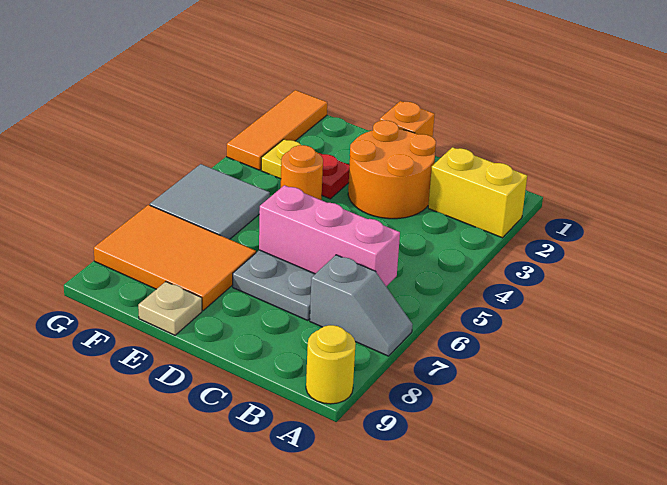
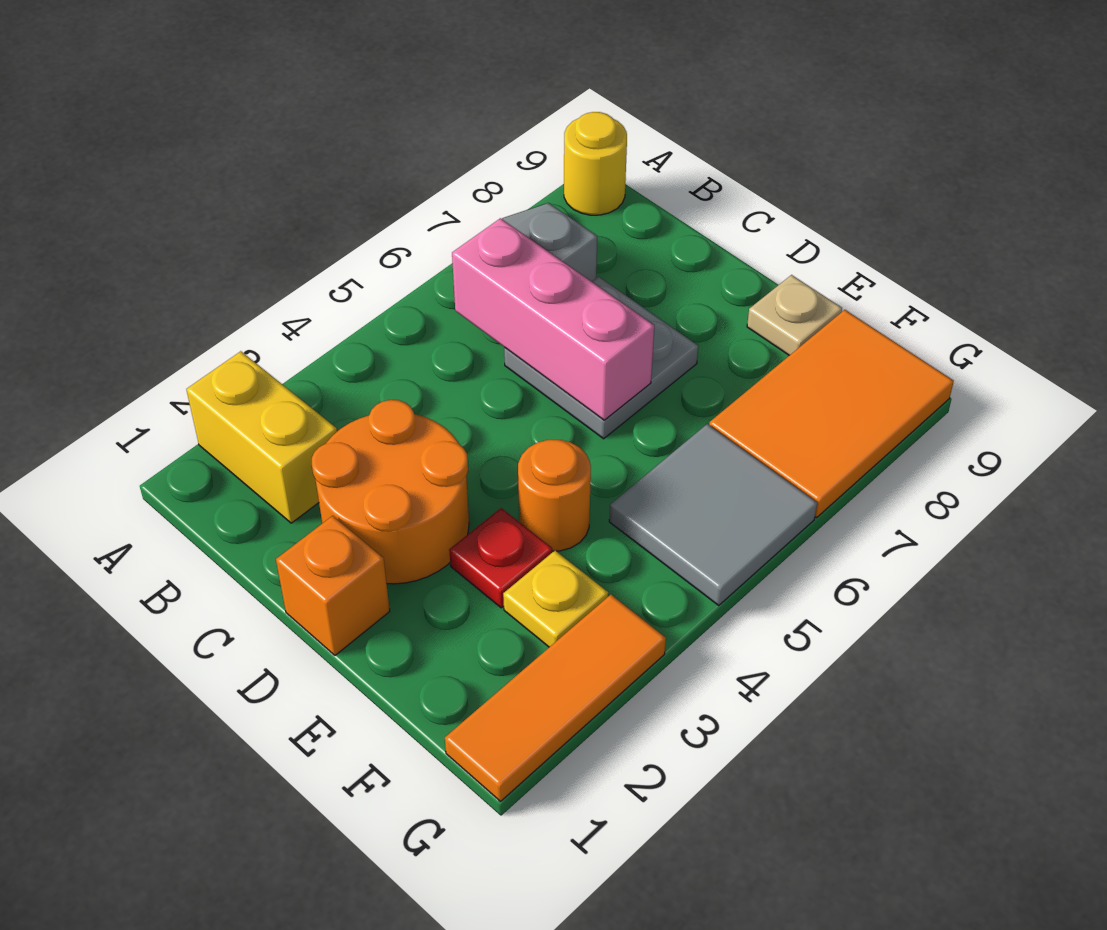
orange tile E7:G8 level 1 -> orange tile F7:G9 level 1

